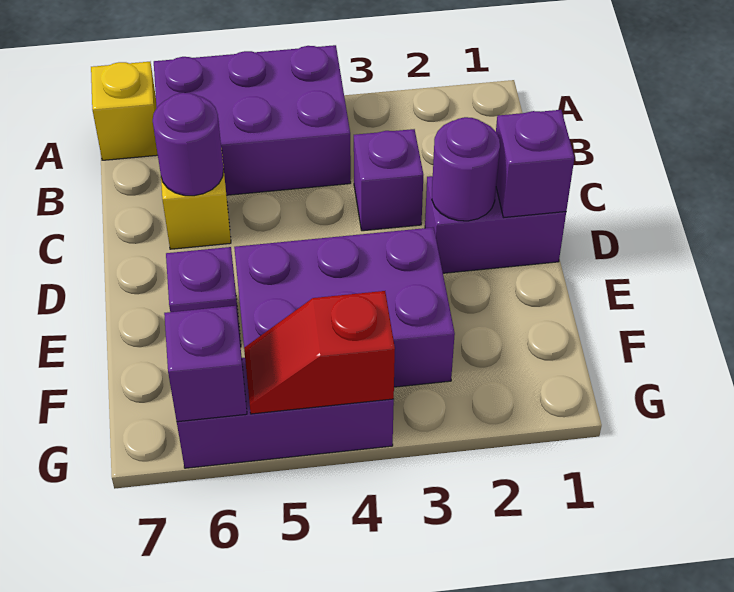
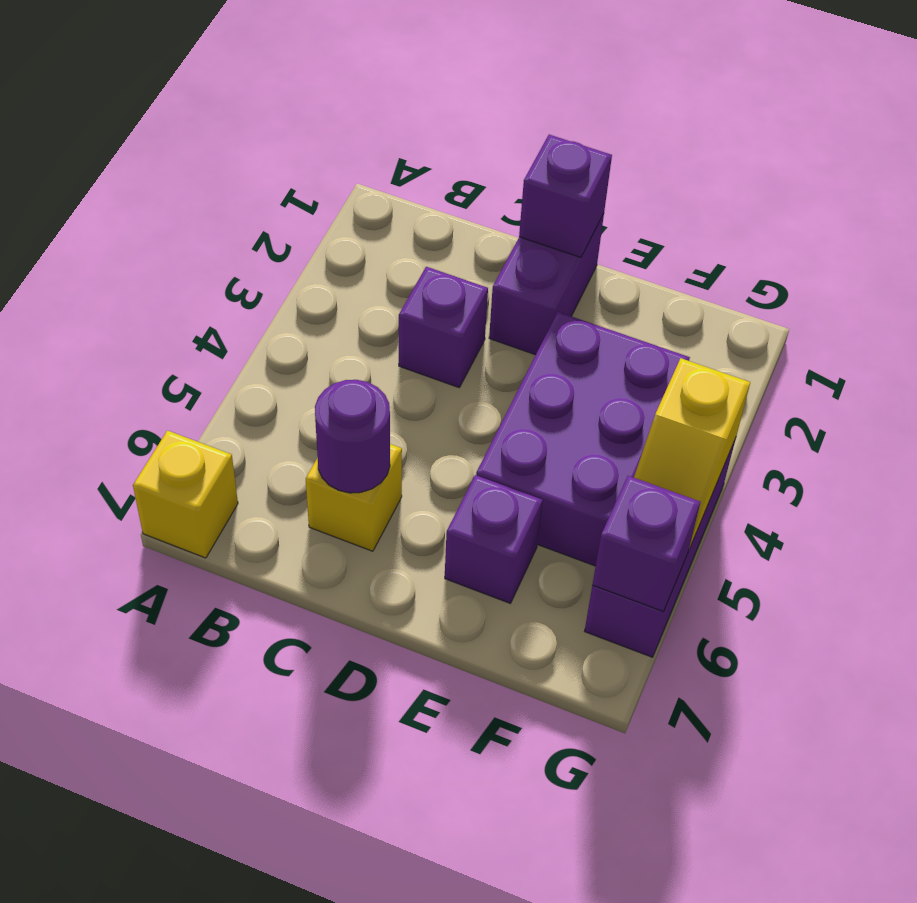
purple brick A4:B6 level 1 -> none
purple round brick D2 level 2 -> none
red slope G4:G5 level 2 top 4 -> yellow slope G4:G5 level 2 top 4

